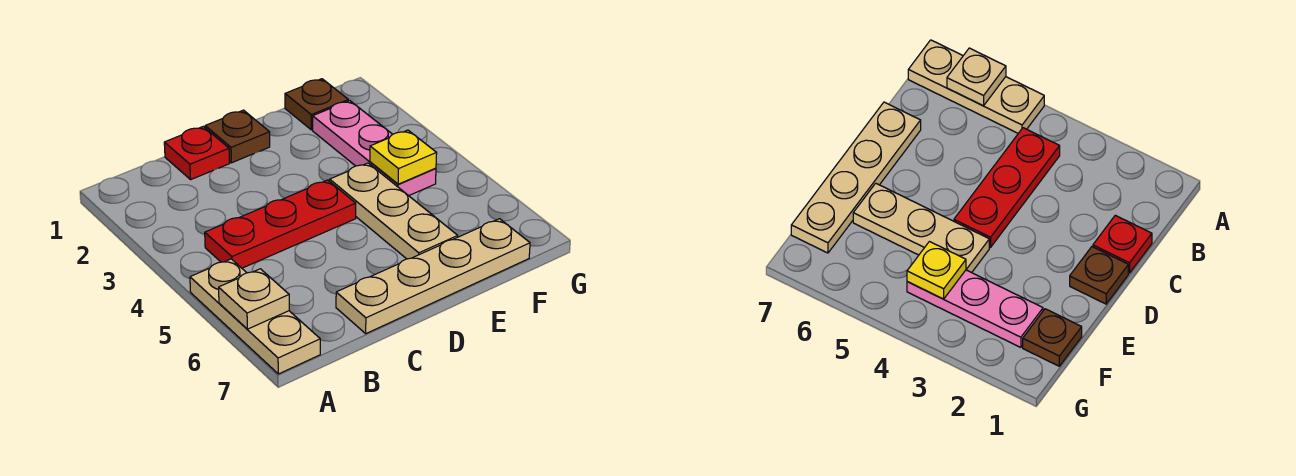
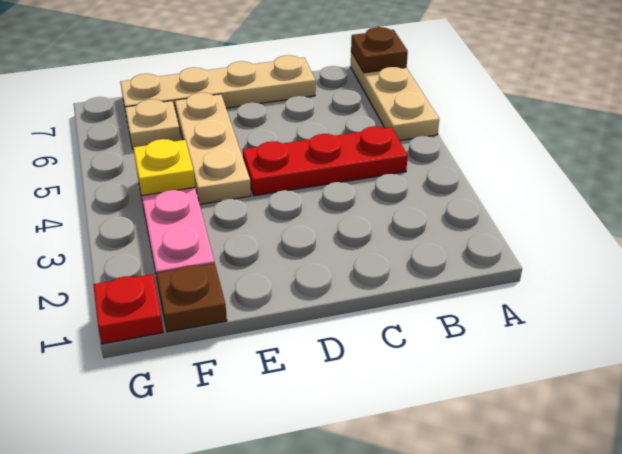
tan plate A6 level 2 -> tan plate F6 level 1
red plate C1 level 1 -> red plate G1 level 1
brown plate D1 level 1 -> brown plate A7 level 2

